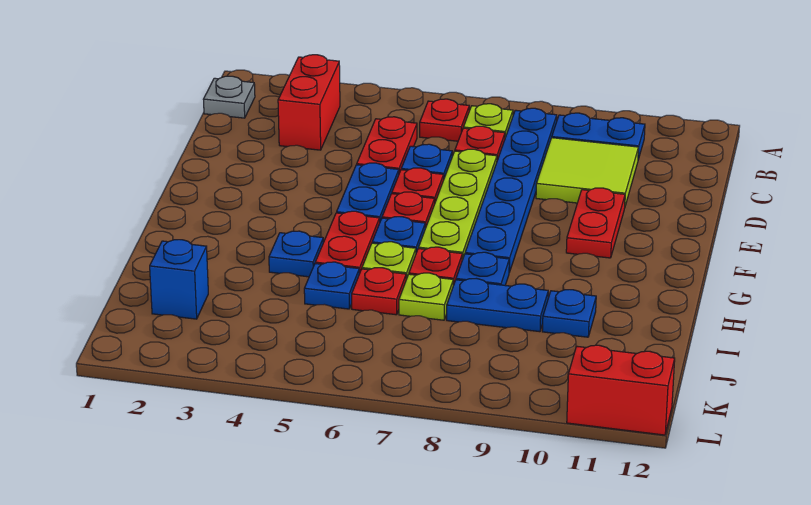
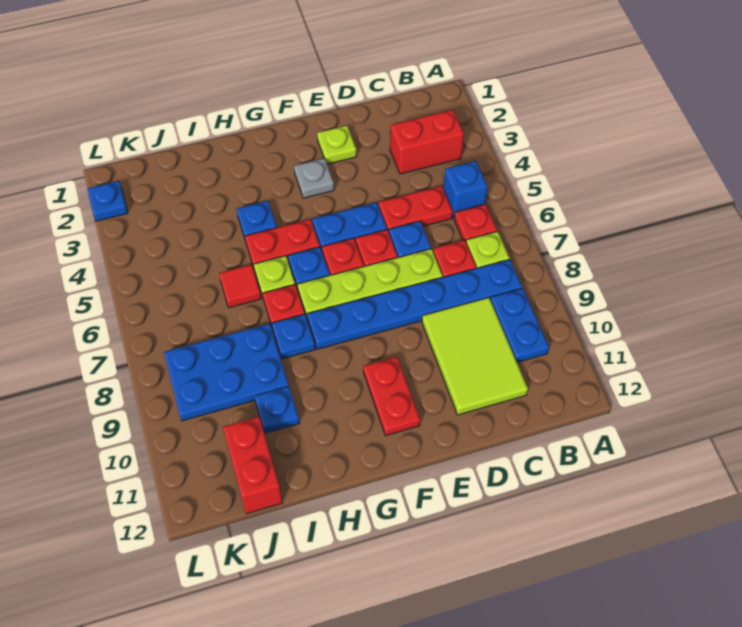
grey plate B1 level 1 -> grey plate F3 level 1
lime tile C9:D10 level 1 -> lime tile C9:D11 level 1
red plate E10:F10 level 1 -> red plate F10:F11 level 1
blue plate I5 level 1 -> blue plate L2 level 1
red plate I6 level 1 -> red tile I6 level 1
lime plate I7 level 1 -> lime plate E2 level 1
blue plate I8:I9 level 1 -> blue plate I8:K9 level 1
blue brick J2 level 1 -> blue brick B5 level 1
red brick L11:L12 level 1 -> red brick J11:J12 level 1

